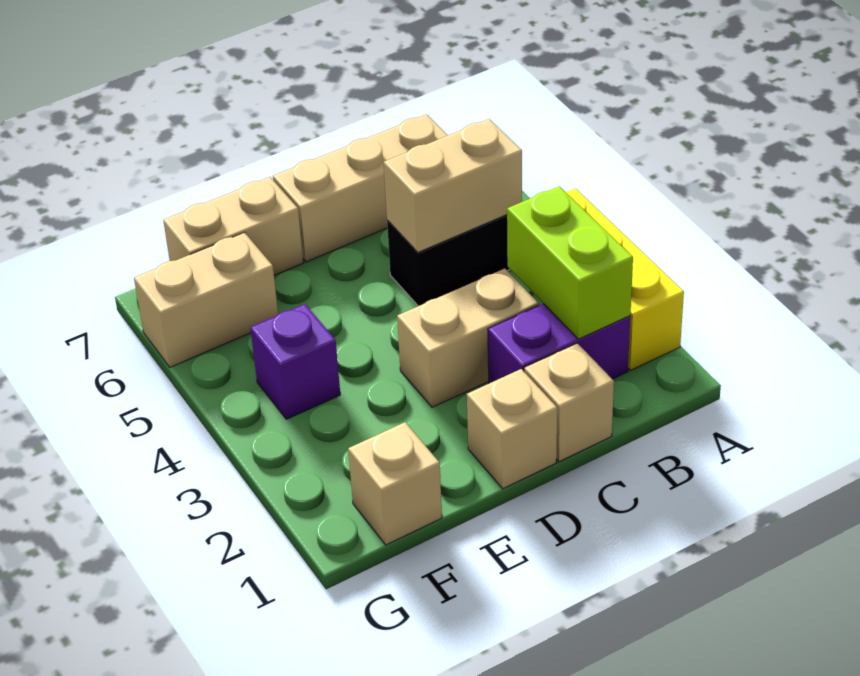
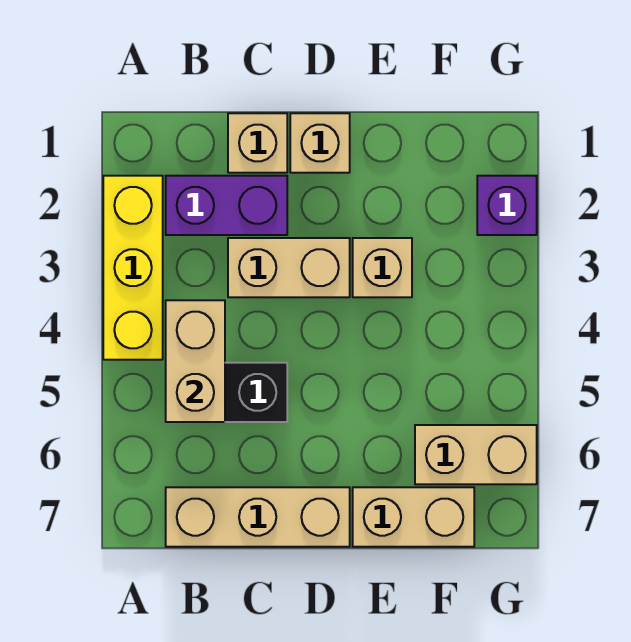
lime brick B2:B3 level 2 -> none
tan brick B5:C5 level 2 -> tan brick B4:B5 level 2
tan brick F1 level 1 -> tan brick E3 level 1
purple brick F4 level 1 -> purple brick G2 level 1

